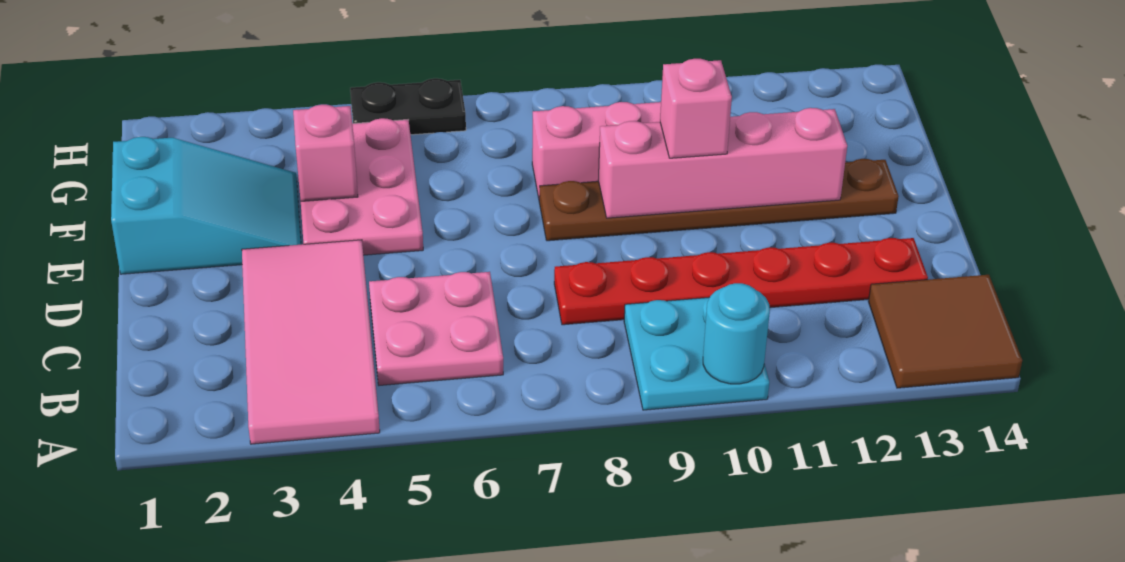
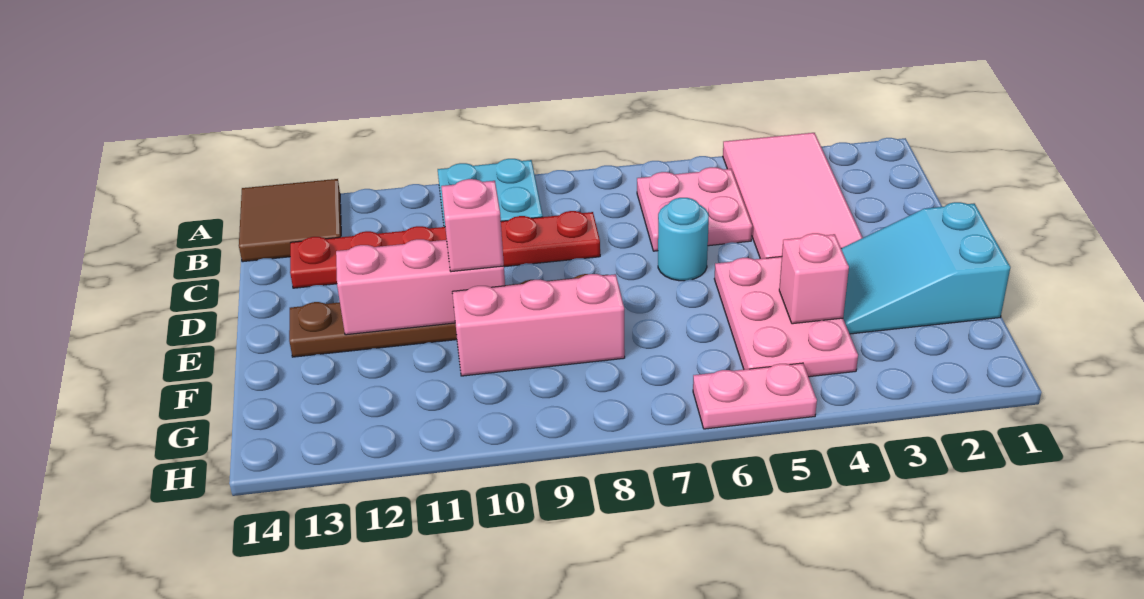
cyan round brick A10 level 2 -> cyan round brick D6 level 1
pink brick E9:E12 level 2 -> pink brick E10:E12 level 2
black plate H5:H6 level 1 -> pink plate H5:H6 level 1

